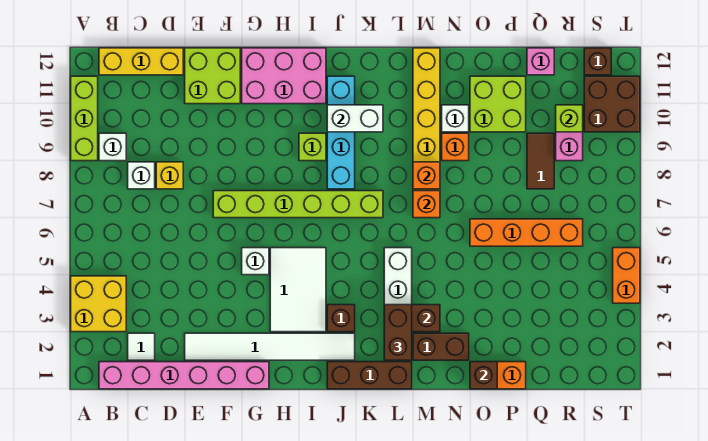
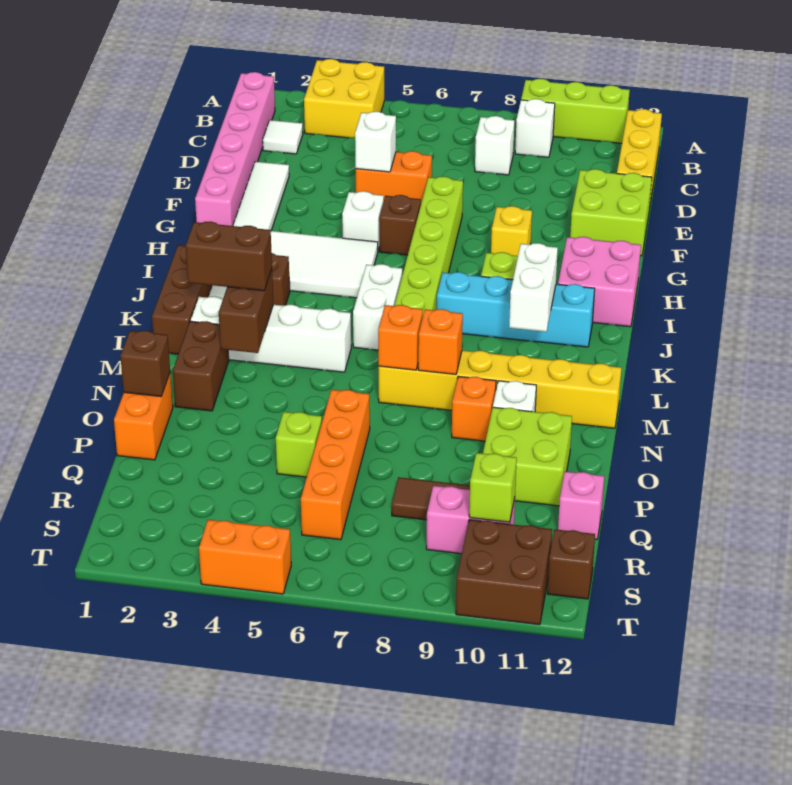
yellow brick D8 level 1 -> yellow brick G9 level 1
none -> orange brick E5:E6 level 1
none -> white brick E5 level 2
none -> brown brick G6 level 1
pink brick G11:I12 level 1 -> pink brick H11:I12 level 1
none -> white brick J6:K6 level 1
none -> lime brick P5 level 1

